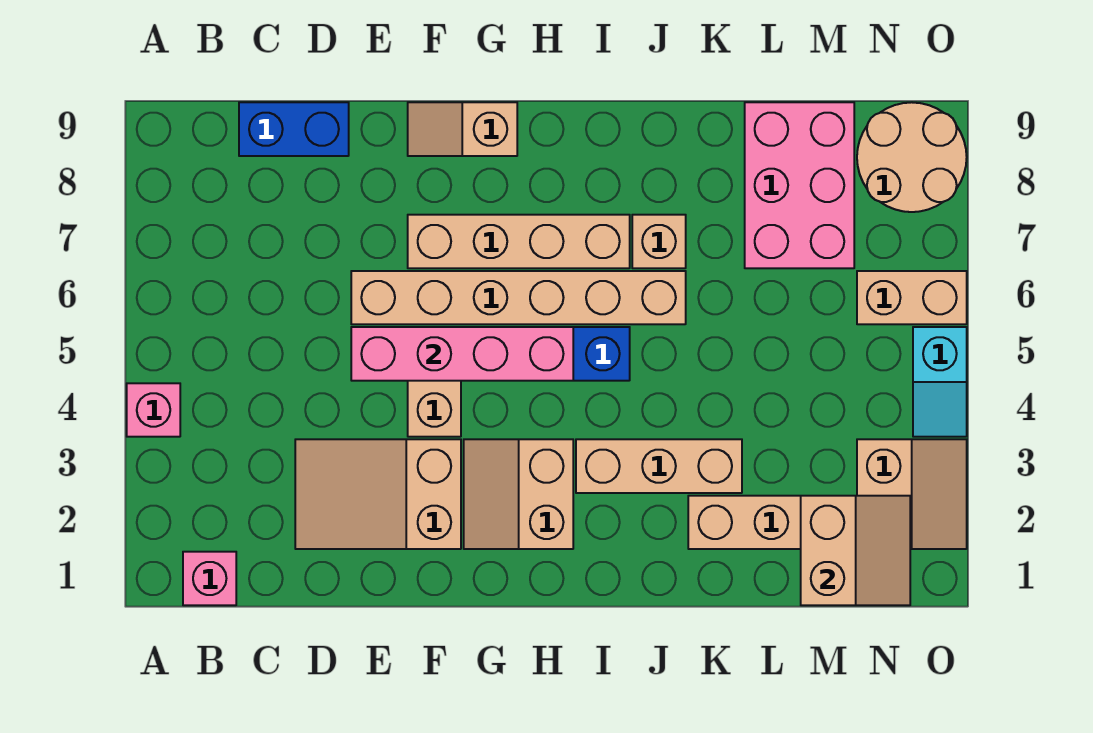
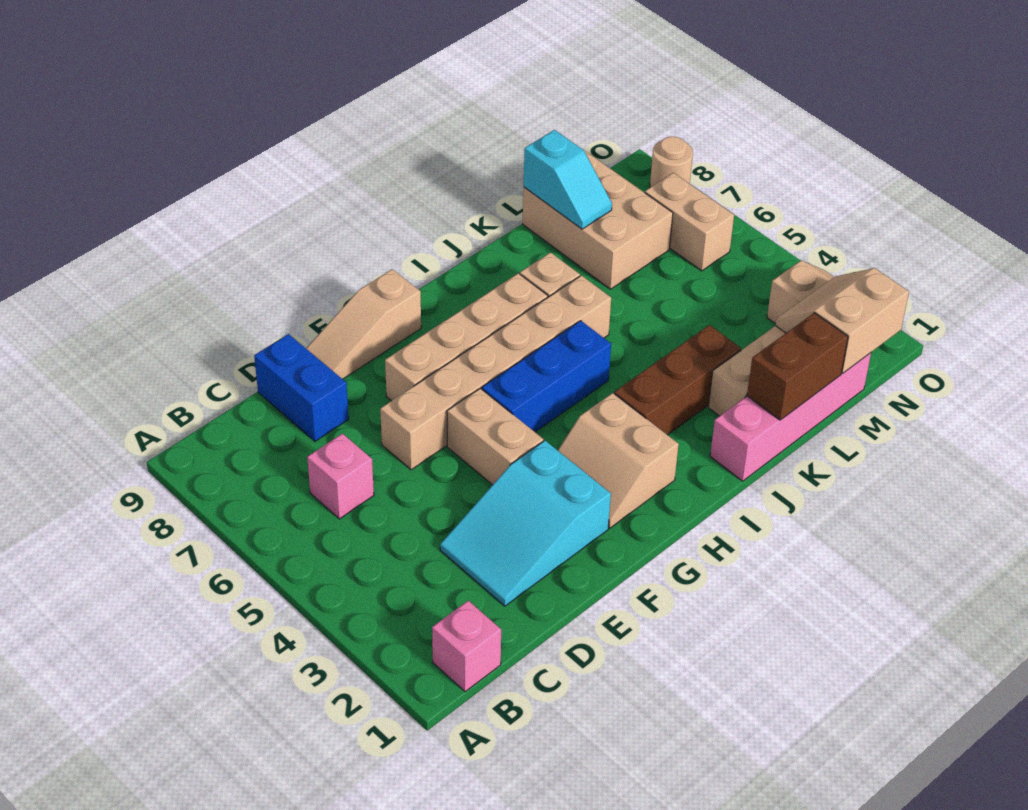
pink brick A4 level 1 -> pink brick C6 level 1
blue brick C9:D9 level 1 -> blue brick D8:D9 level 1
tan slope D2:F3 level 1 top F -> cyan slope D2:F3 level 1 top F
pink brick E5:H5 level 2 -> pink brick J1:M1 level 1
tan slope F9:G9 level 1 top G -> tan slope E9:G9 level 1 top G
tan brick I3:K3 level 1 -> brown brick I3:K3 level 1
none -> brown brick K1:L1 level 2
pink brick L7:M9 level 1 -> tan brick L7:M9 level 1
tan slope M1:N2 level 2 top M -> tan slope M1:N2 level 2 top 1
tan brick N6:O6 level 1 -> tan brick N6:N7 level 1
tan round brick N8:O9 level 1 -> tan round brick O8 level 1
cyan slope O4:O5 level 1 top 5 -> cyan slope L8:L9 level 2 top 9

